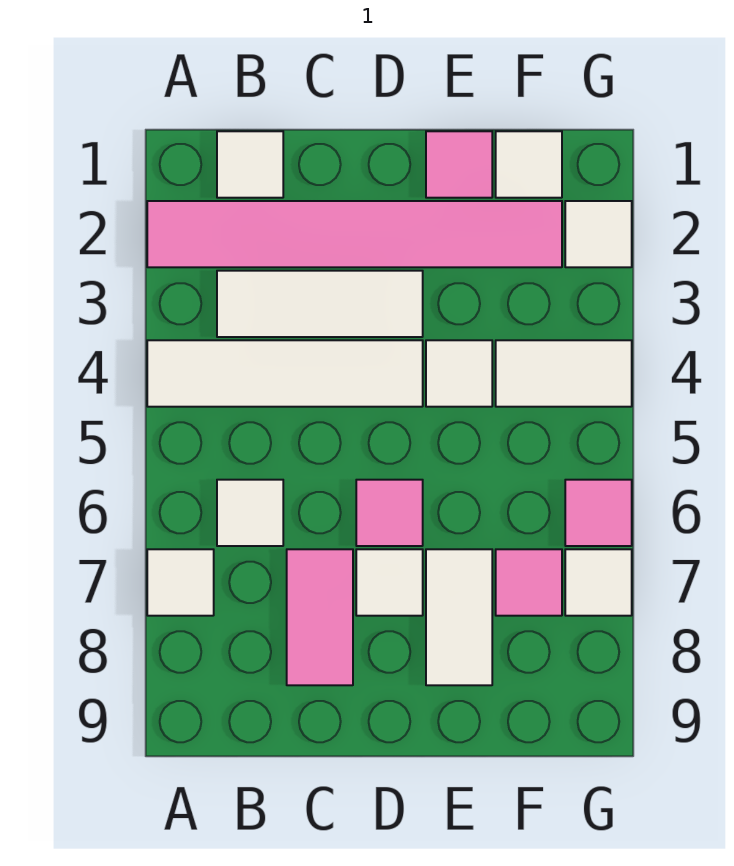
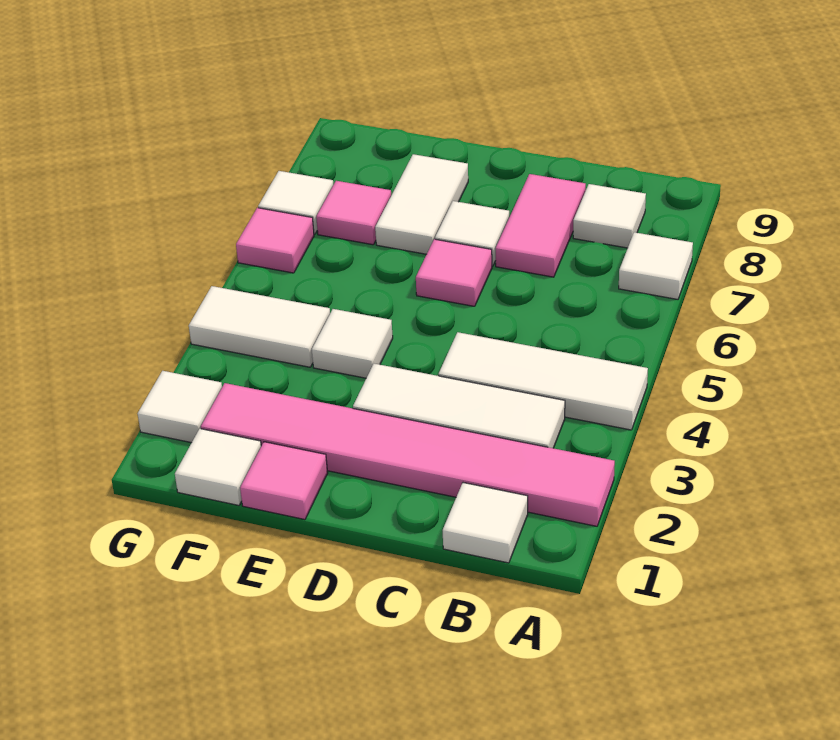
white tile A4:D4 level 1 -> white tile A4:C4 level 1
white tile B6 level 1 -> white tile B8 level 1

